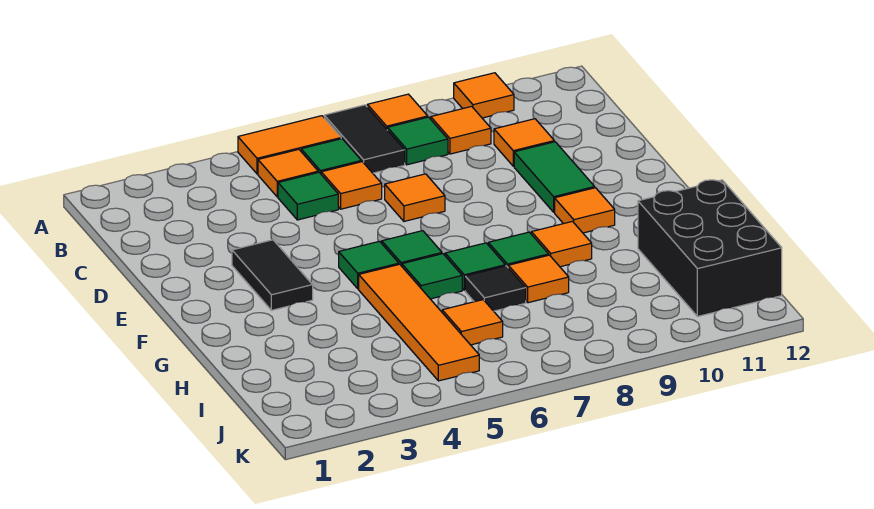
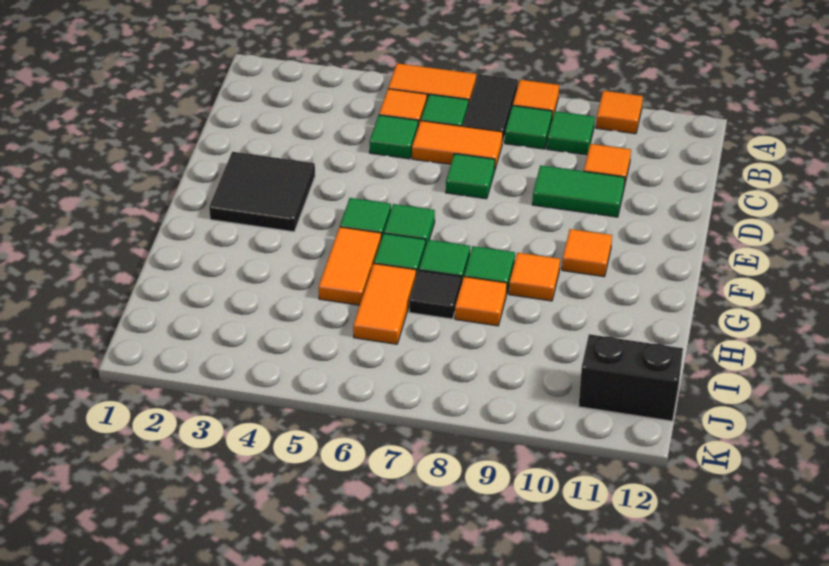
orange tile B9 level 1 -> green tile B9 level 1
orange tile C6 level 1 -> orange tile C6:C7 level 1
orange tile D7 level 1 -> green tile D7 level 1
green tile D10:E10 level 1 -> green tile D9:D10 level 1
black tile E3:F3 level 1 -> black tile E2:F3 level 1
orange tile G5:J5 level 1 -> orange tile G5:H5 level 1
black brick H11:J12 level 1 -> black brick J11:J12 level 1
orange tile I6 level 1 -> orange tile H6:I6 level 1

